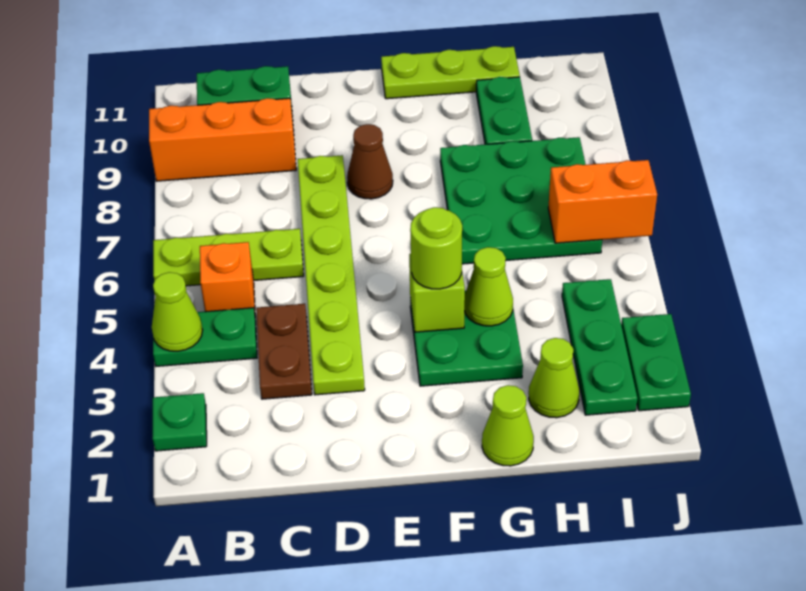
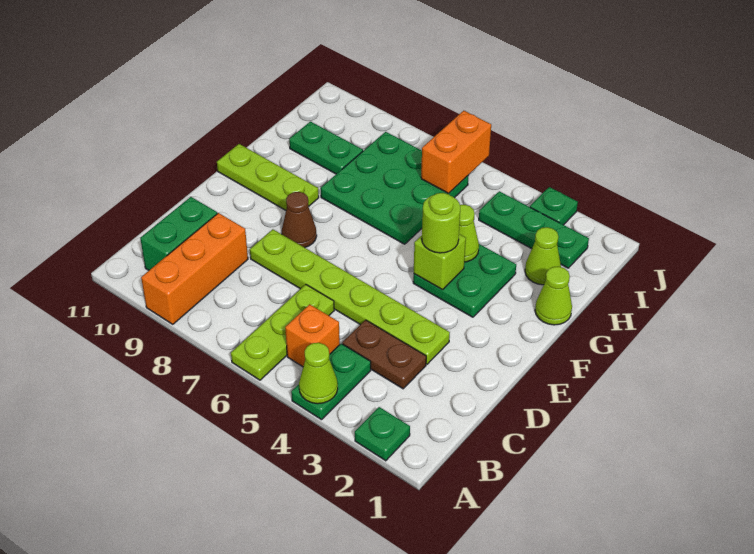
lime plate F11:H11 level 1 -> lime plate F9:F11 level 1
green plate J2:J3 level 1 -> green plate J3 level 1

